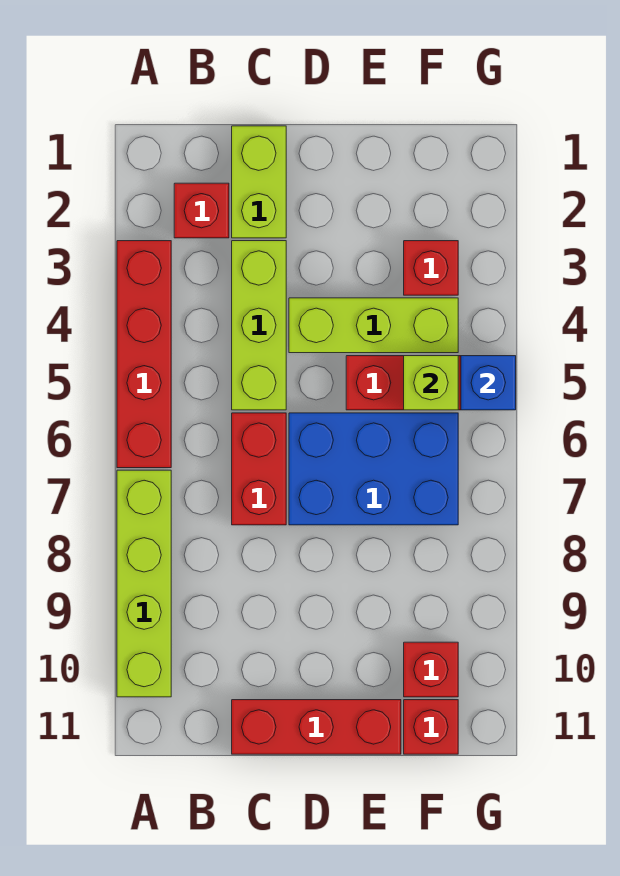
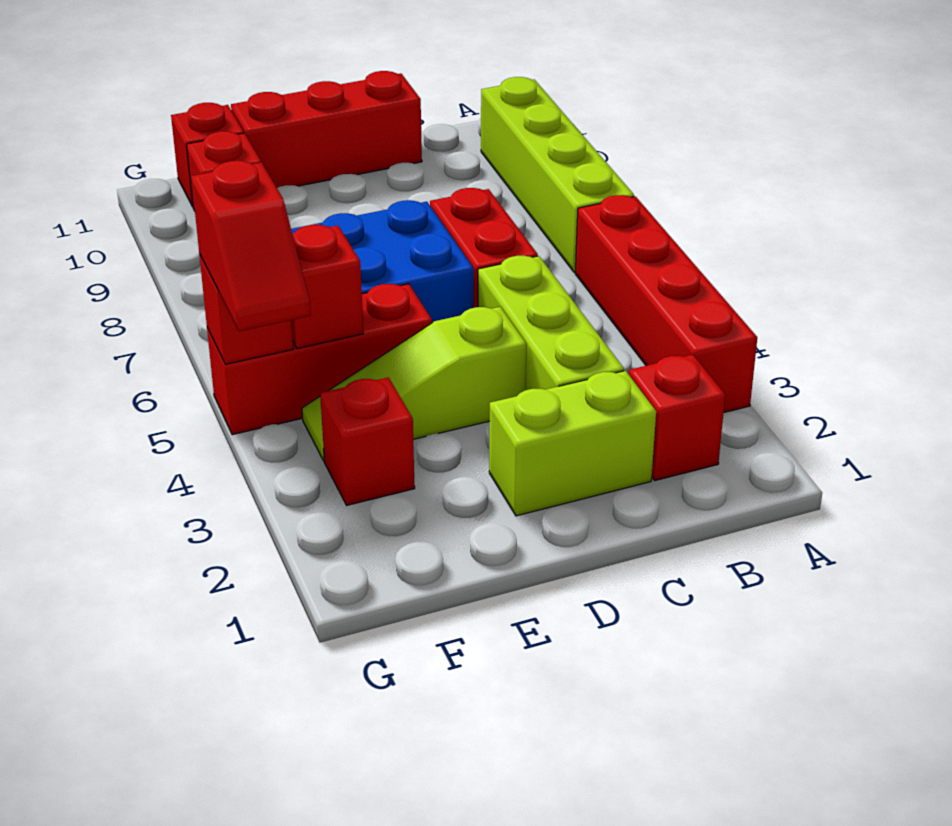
lime brick C1:C2 level 1 -> lime brick C2:D2 level 1
lime brick D4:F4 level 1 -> lime slope D4:F4 level 1 top D
lime brick F5 level 2 -> red brick F5 level 2
none -> red slope G4:G5 level 3 top 5
blue brick G5 level 2 -> red brick G5 level 2

